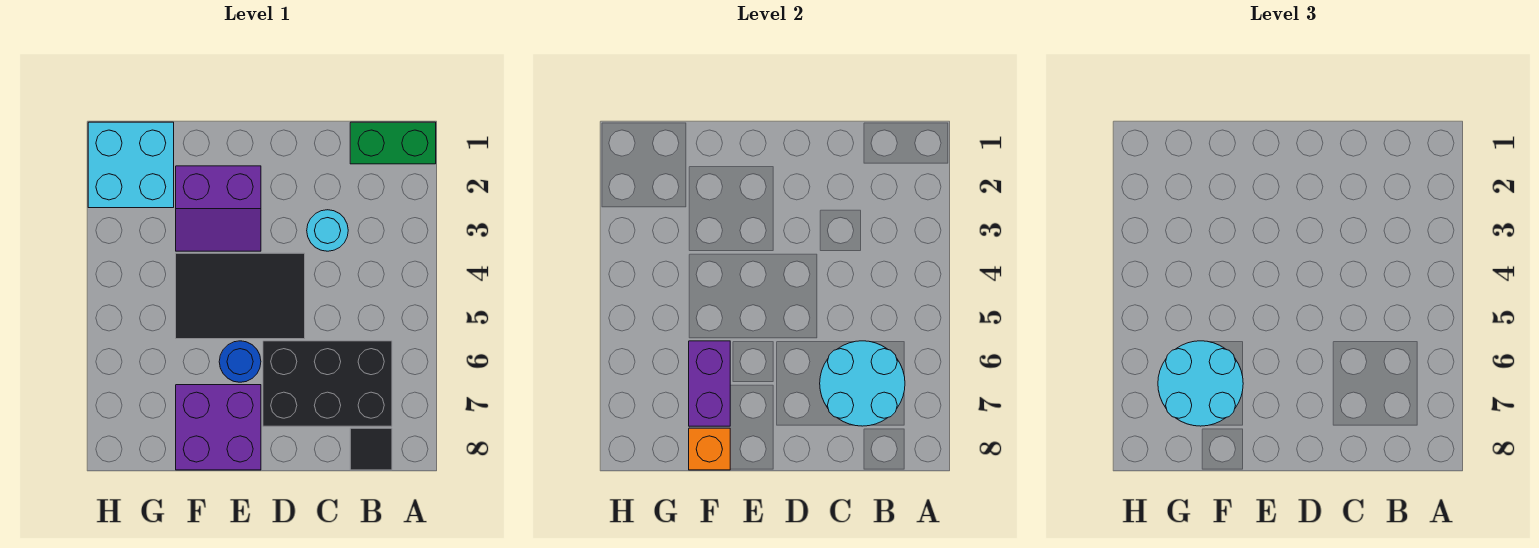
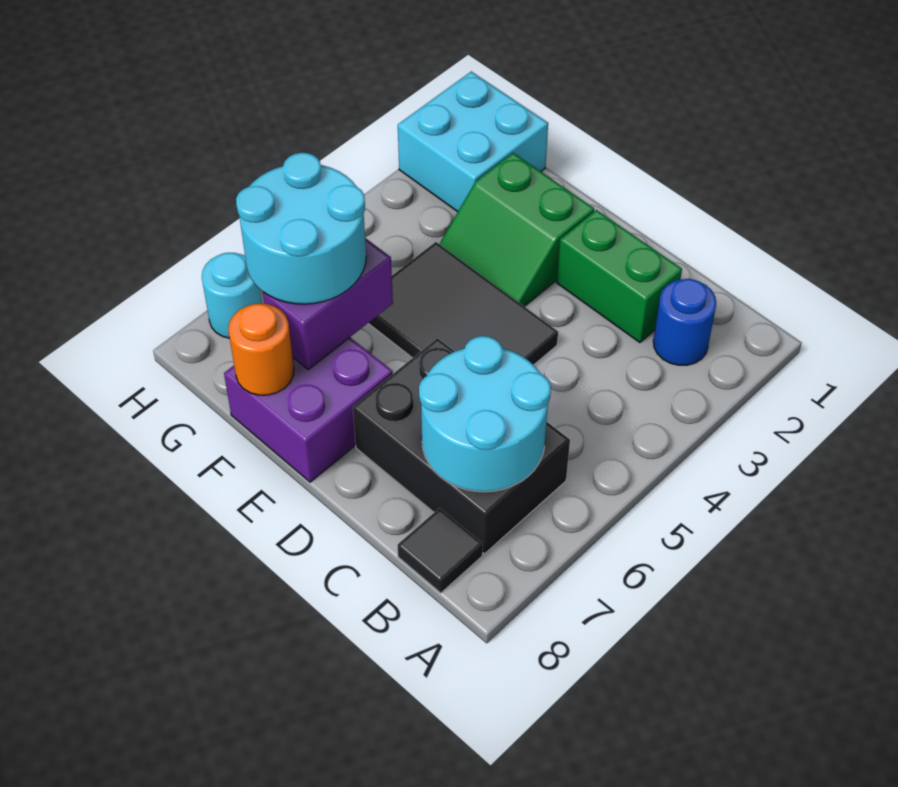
green brick A1:B1 level 1 -> green brick C2:D2 level 1
cyan round brick C3 level 1 -> cyan round brick H7 level 1
purple slope E2:F3 level 1 top 2 -> green slope E2:F3 level 1 top 2
blue round brick E6 level 1 -> blue round brick B2 level 1
orange brick F8 level 2 -> orange round brick F8 level 2

